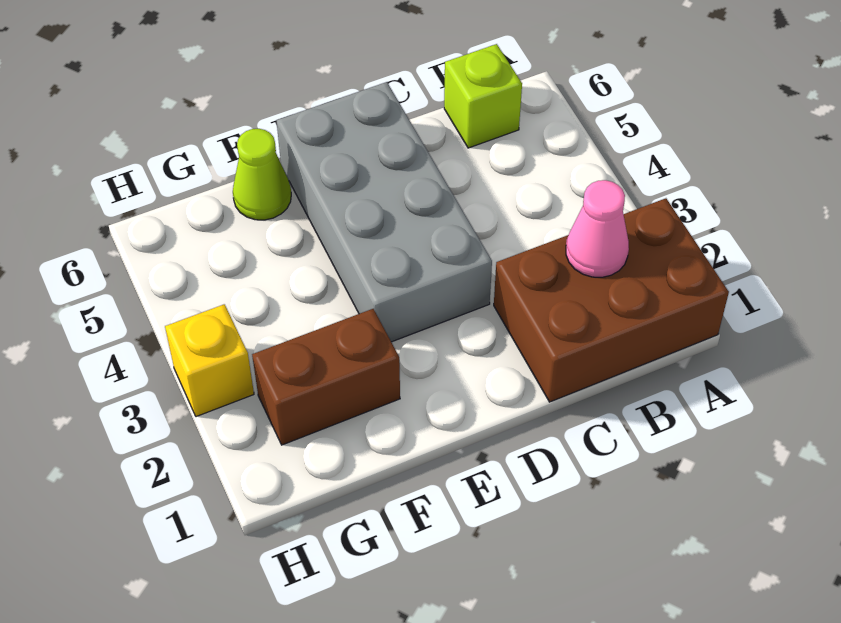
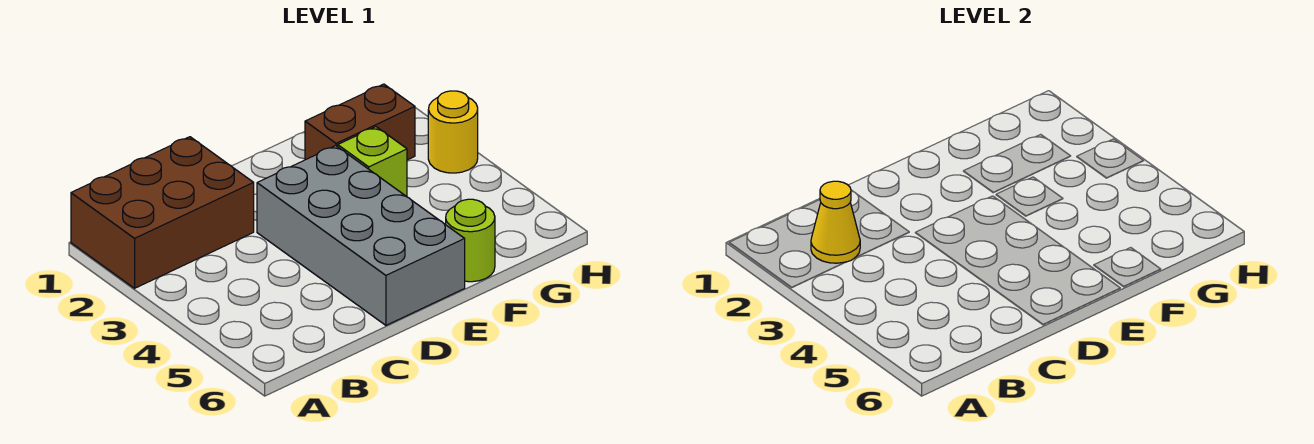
pink cone B2 level 2 -> yellow cone B2 level 2
lime brick B6 level 1 -> lime brick F3 level 1
lime cone F6 level 1 -> lime round brick F6 level 1
yellow brick H3 level 1 -> yellow round brick H3 level 1

